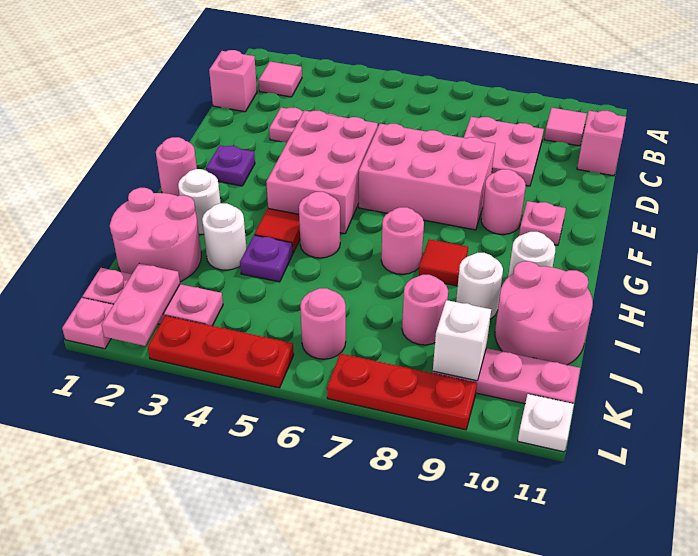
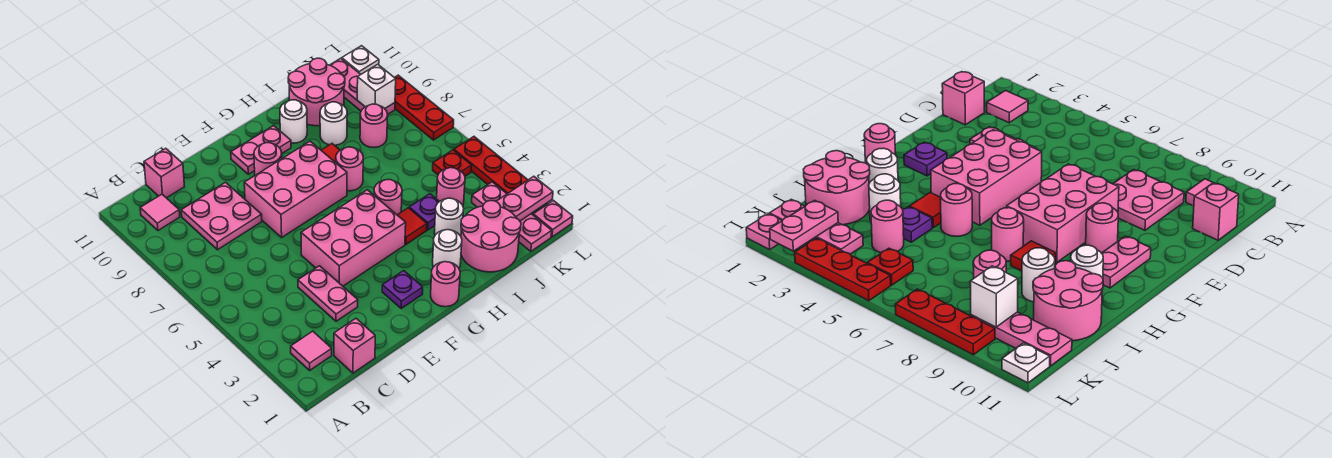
pink brick E6:F8 level 1 -> pink brick E7:G8 level 1
pink plate F10 level 1 -> pink plate F10:G10 level 1
none -> red plate K5 level 1
pink round brick K6 level 1 -> pink round brick J4 level 1

